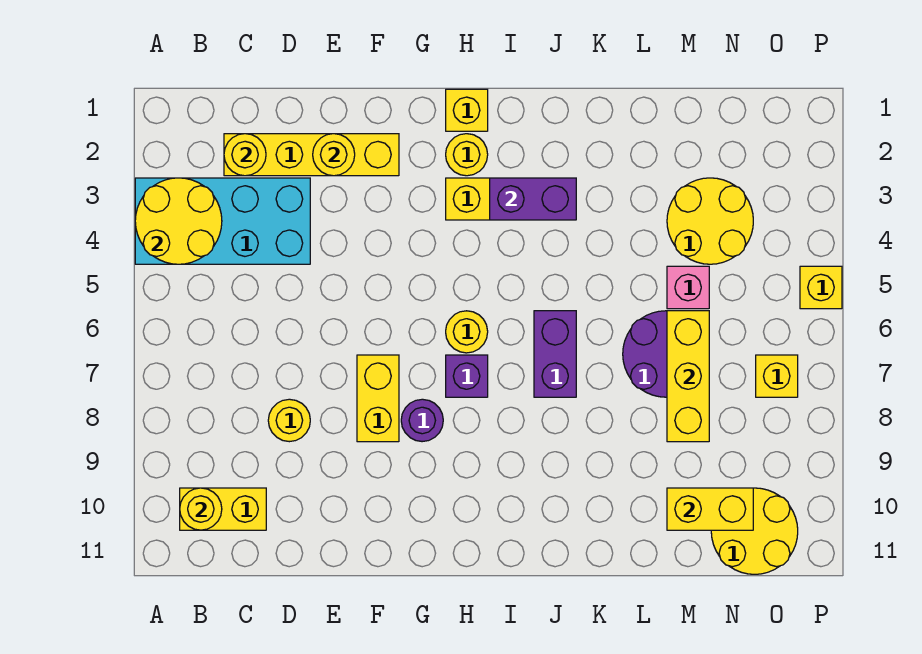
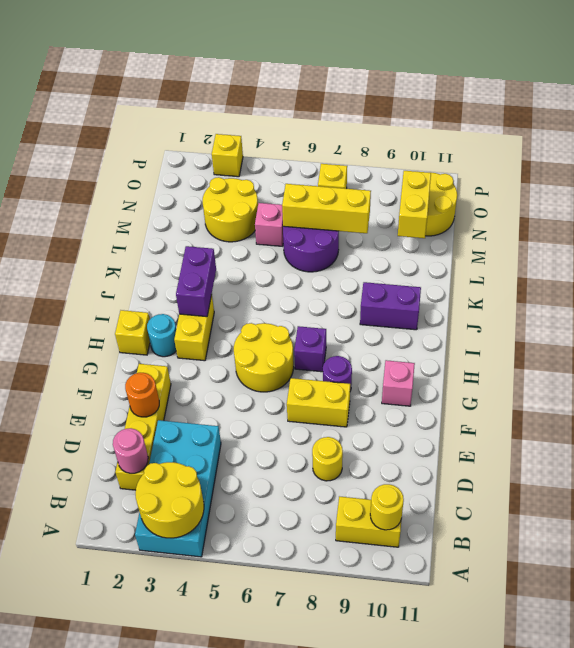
yellow brick B10:C10 level 1 -> yellow brick B9:B10 level 1
yellow round brick C2 level 2 -> pink round brick C2 level 2
yellow round brick E2 level 2 -> orange round brick E2 level 2
none -> pink brick G10 level 1
yellow round brick H2 level 1 -> cyan round brick H2 level 1
yellow round brick H6 level 1 -> yellow round brick G5:H6 level 1
purple brick J6:J7 level 1 -> purple brick J9:J10 level 1
yellow brick P5 level 1 -> yellow brick P3 level 1

